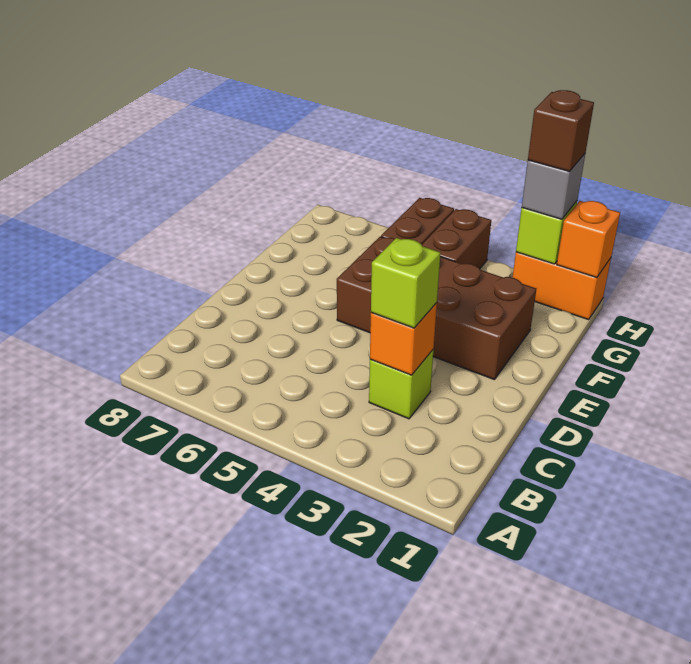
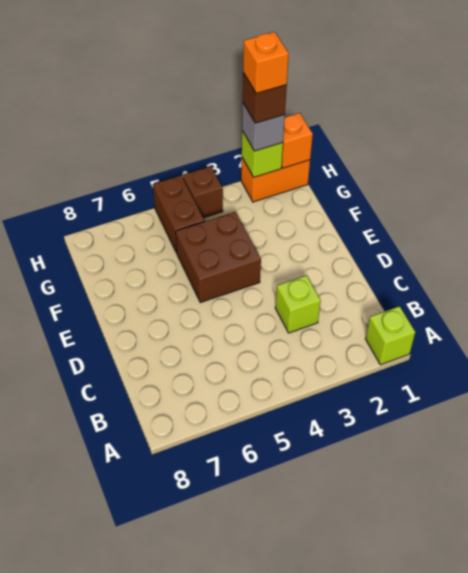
orange brick C3 level 2 -> orange brick H2 level 5
lime brick C3 level 3 -> lime brick A1 level 1
brown brick E2:F5 level 1 -> brown brick E4:F5 level 1
brown brick G4:H4 level 1 -> brown brick H4 level 1

